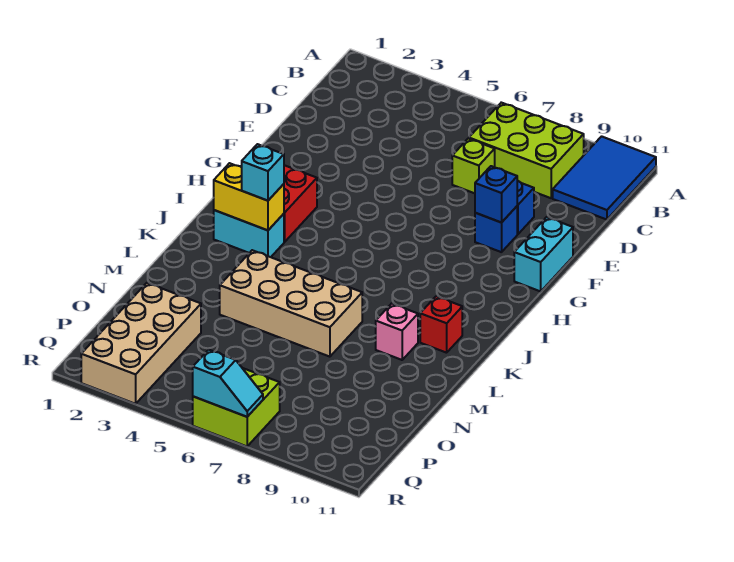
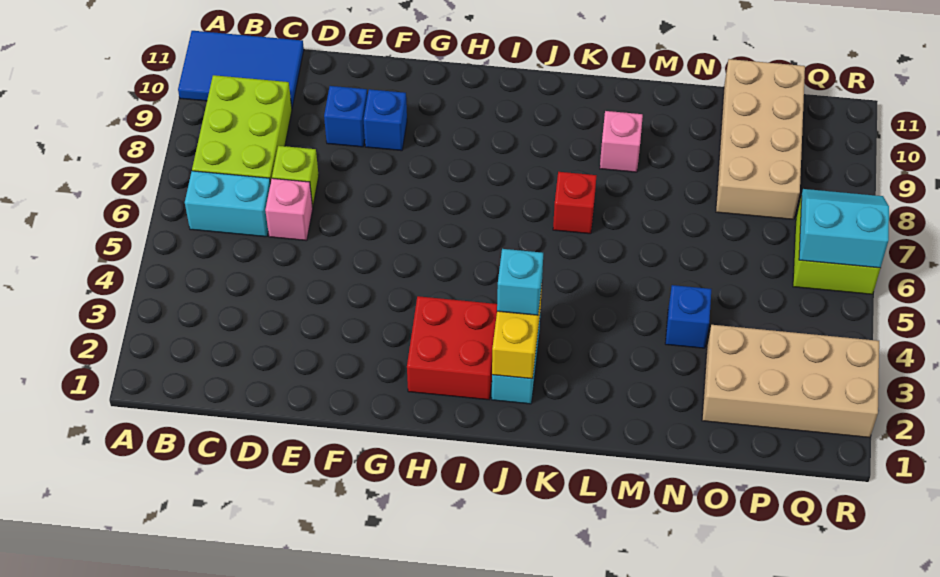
none -> pink brick D6 level 1
blue brick F9 level 2 -> blue brick N4 level 1
cyan brick F11:G11 level 1 -> cyan brick B6:C6 level 1
red brick K10 level 1 -> red brick K7 level 1
tan brick L4:M7 level 1 -> tan brick O8:P11 level 1
cyan slope R6:R7 level 2 top 6 -> cyan slope Q6:R7 level 2 top 6

